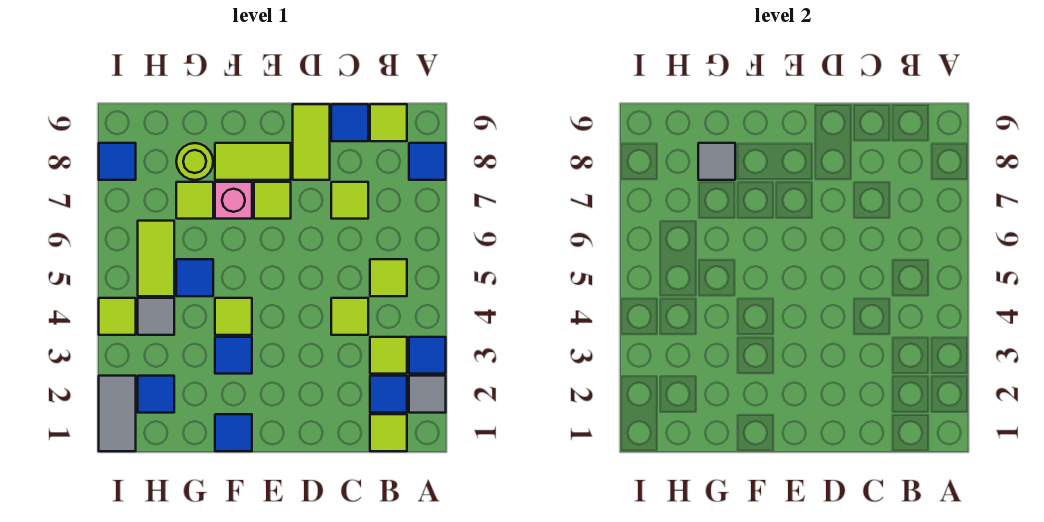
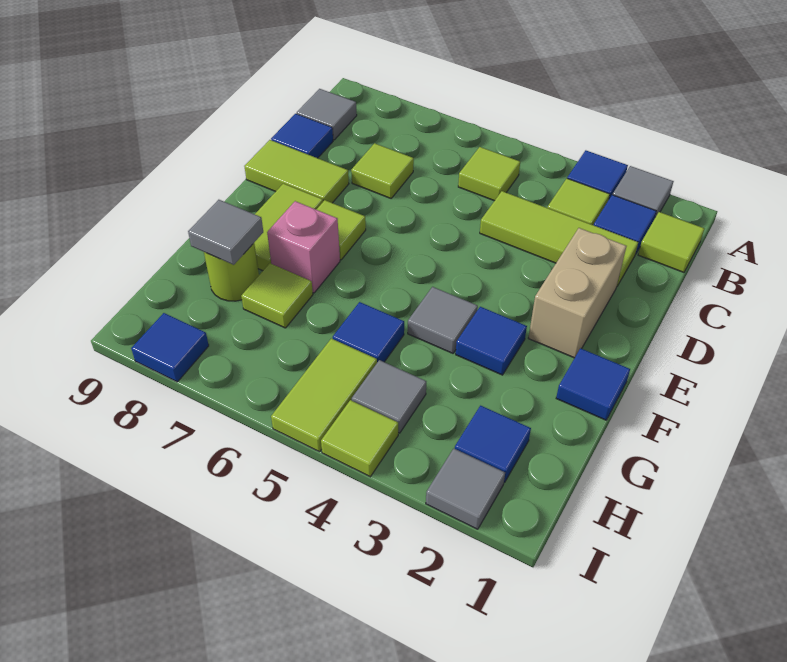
blue tile A8 level 1 -> none
lime tile B9 level 1 -> grey tile B9 level 1
lime tile C4 level 1 -> lime tile C2:C4 level 1
none -> tan brick D2:E2 level 1
lime tile F4 level 1 -> grey tile F4 level 1
lime tile H5:H6 level 1 -> lime tile H5:I5 level 1
grey tile I1:I2 level 1 -> grey tile I2 level 1

